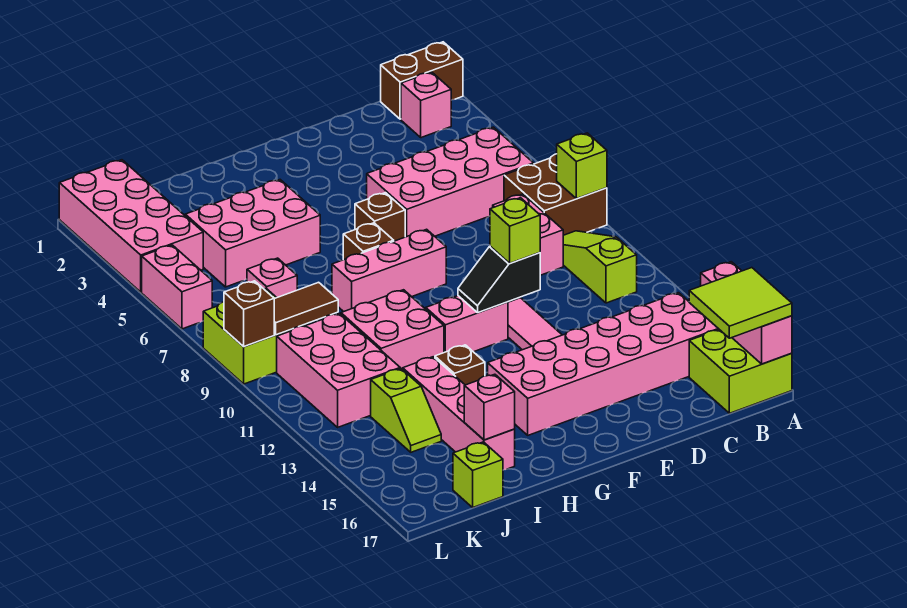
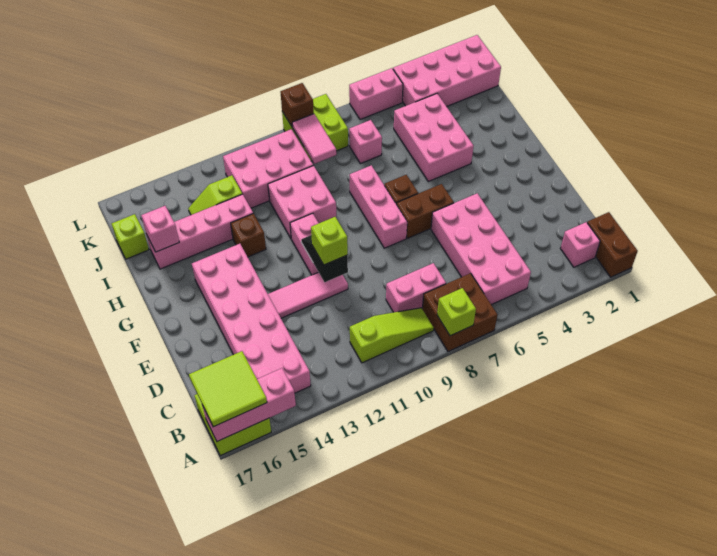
brown brick F6 level 1 -> brown brick F6:F7 level 1
brown tile J9:K9 level 2 -> pink tile J9:K9 level 2

